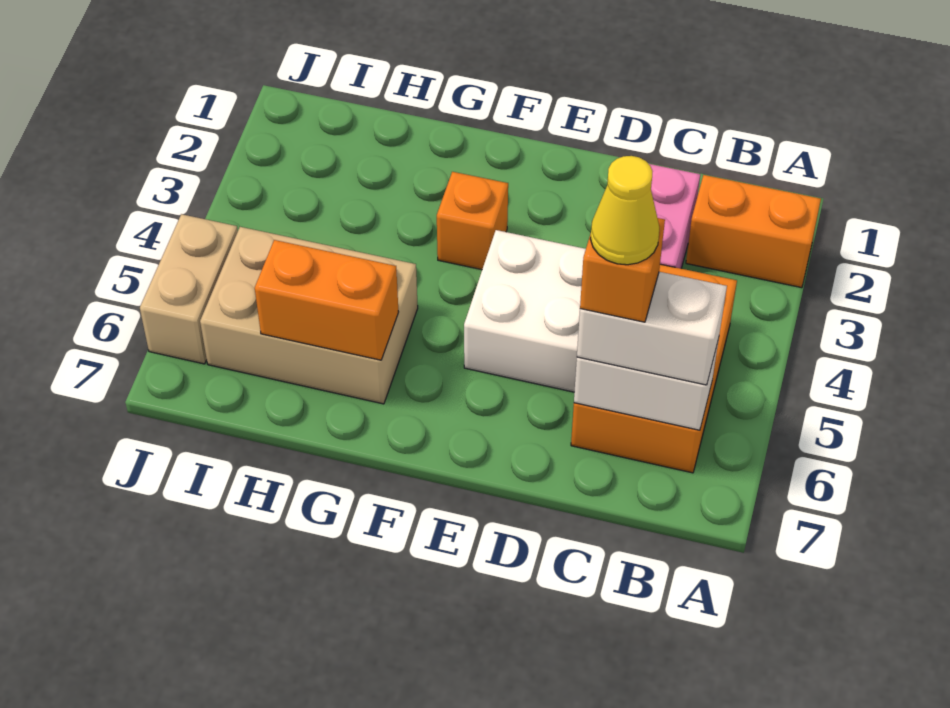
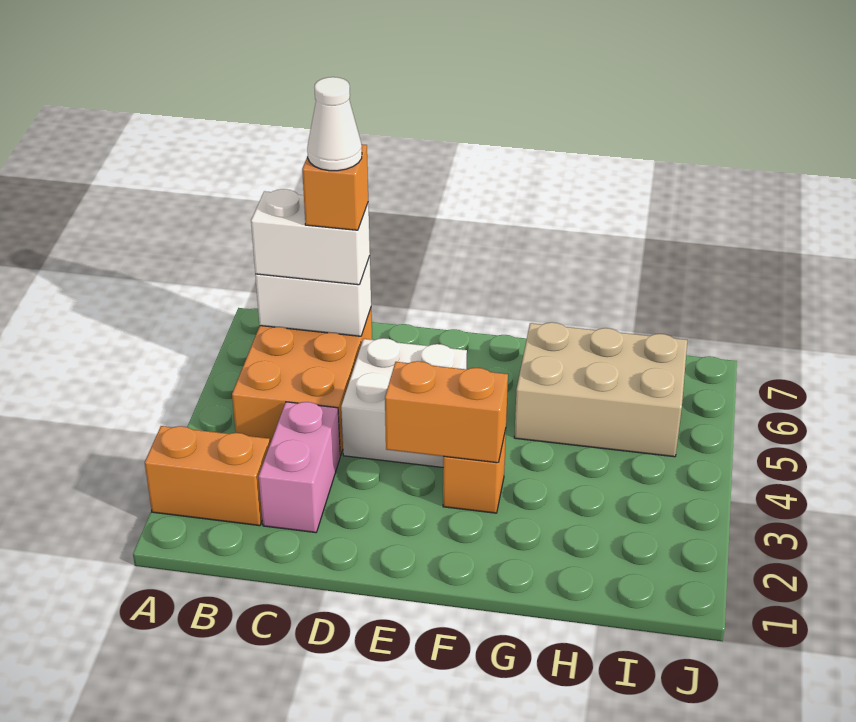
yellow cone C6 level 5 -> white cone C6 level 5
orange brick G6:H6 level 2 -> orange brick E3:F3 level 2
tan brick J5:J6 level 1 -> none

